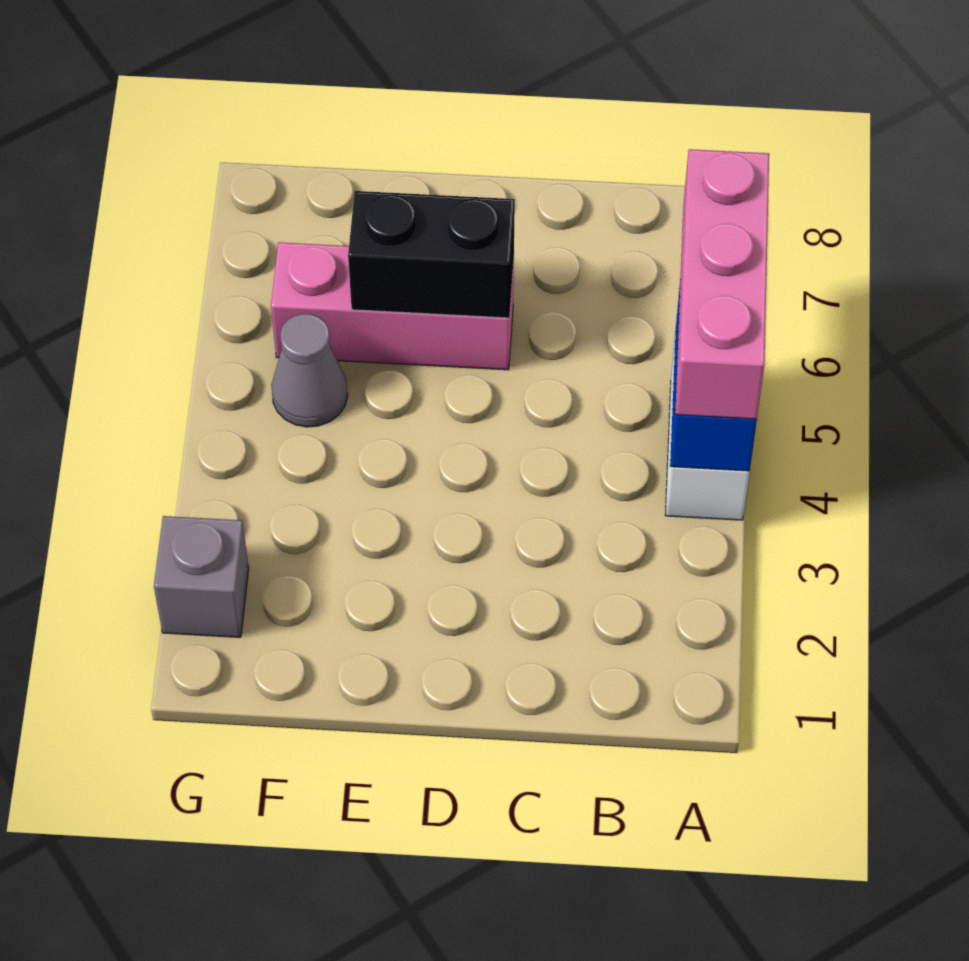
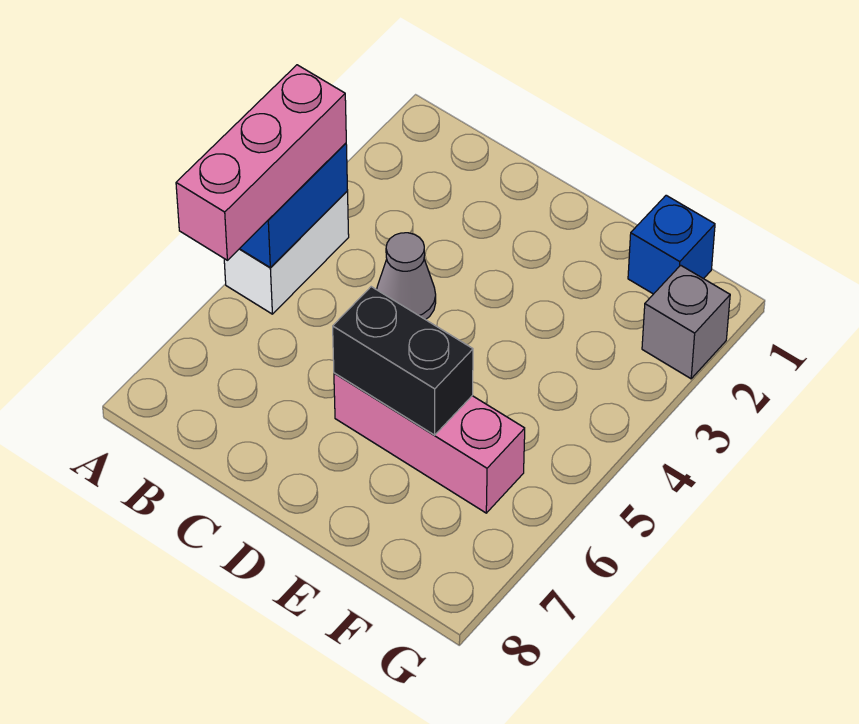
none -> blue brick F1 level 1
grey cone F5 level 1 -> grey cone C4 level 1

